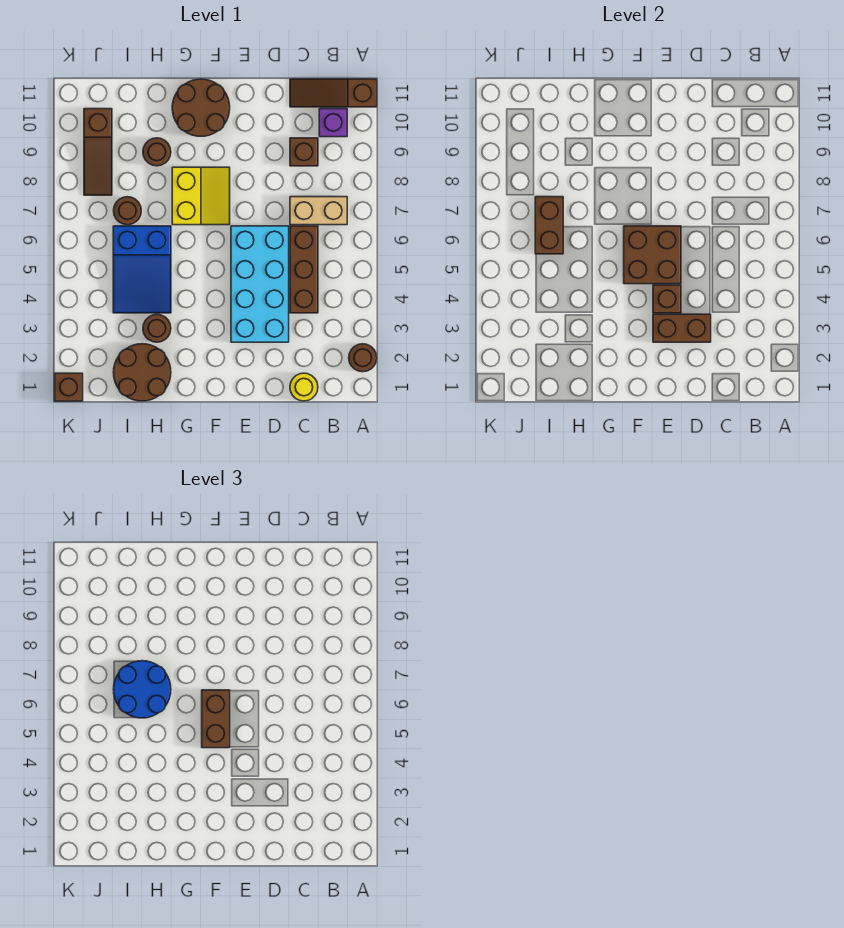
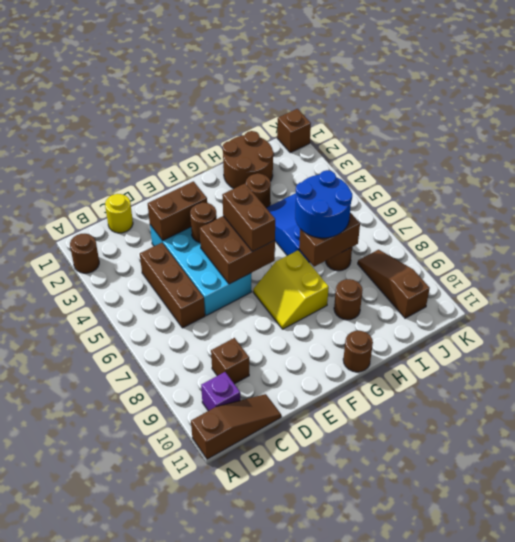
tan brick B7:C7 level 1 -> none
brown brick E4 level 2 -> brown round brick E4 level 2
brown round brick F10:G11 level 1 -> brown round brick G11 level 1
brown brick I6:I7 level 2 -> brown brick H7:I7 level 2

